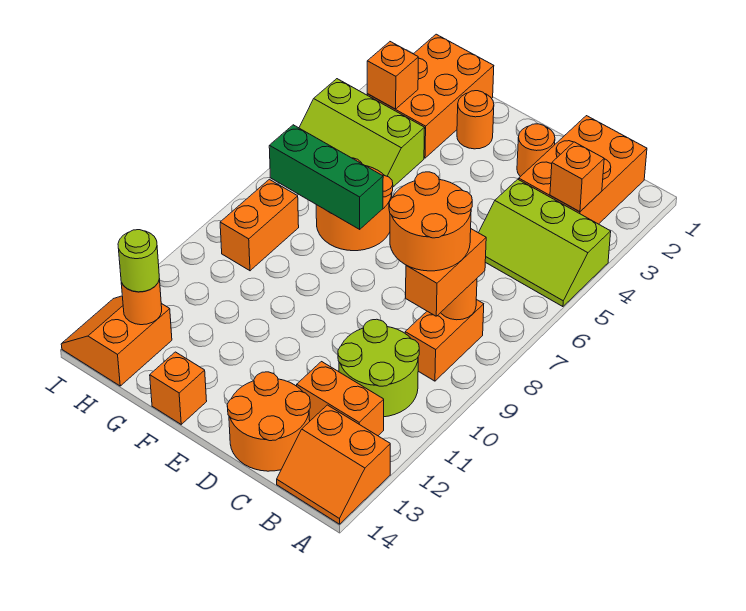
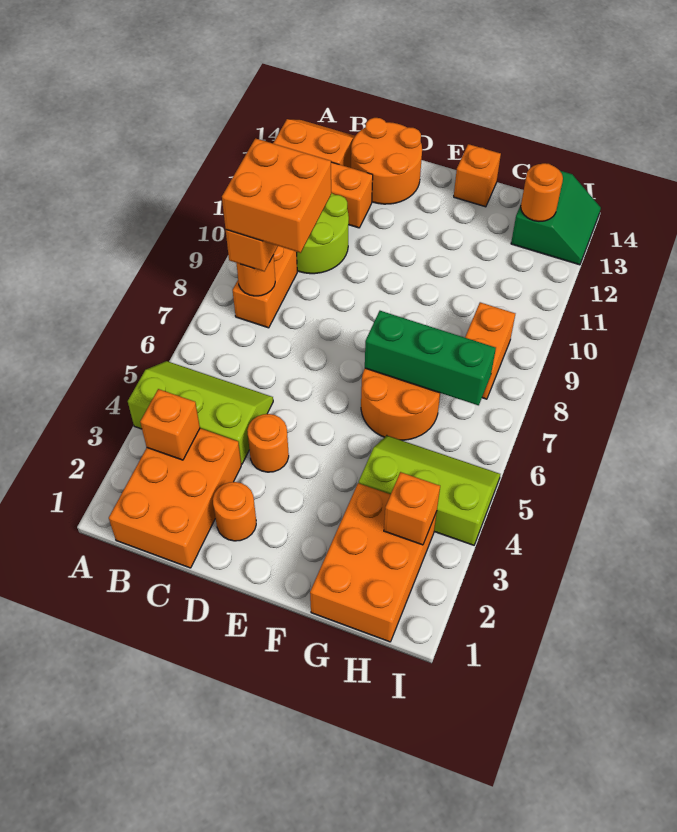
orange round brick B8:C9 level 4 -> orange brick B8:C9 level 4
orange round brick F2 level 1 -> orange round brick D4 level 1
orange slope H13:I14 level 1 top H -> green slope H13:I14 level 1 top H
lime round brick H13 level 3 -> none

